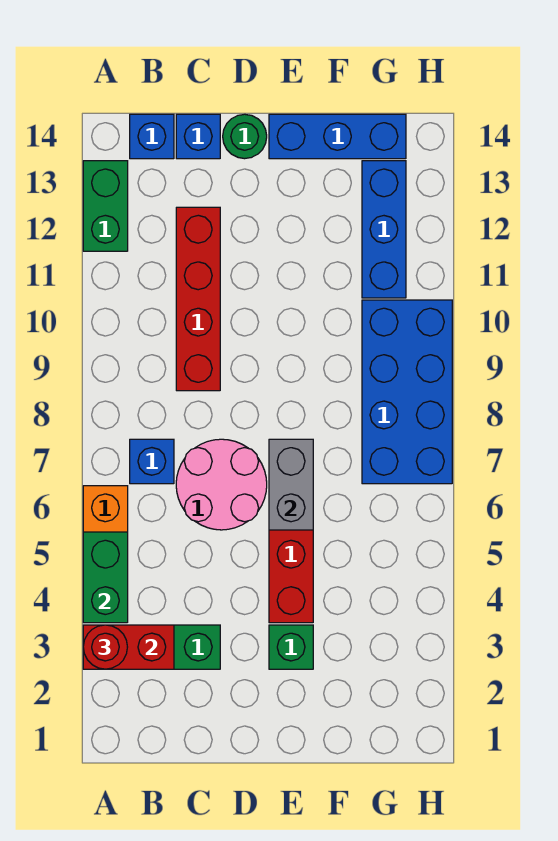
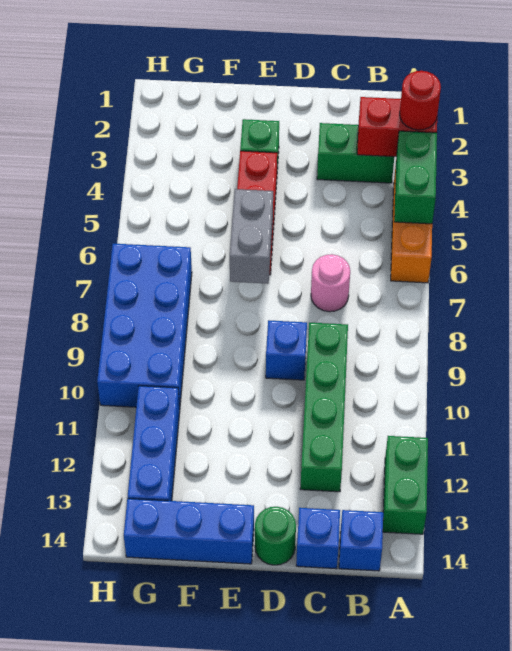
blue brick B7 level 1 -> blue brick D9 level 1
pink round brick C6:D7 level 1 -> pink round brick C7 level 1
red brick C9:C12 level 1 -> green brick C9:C12 level 1

